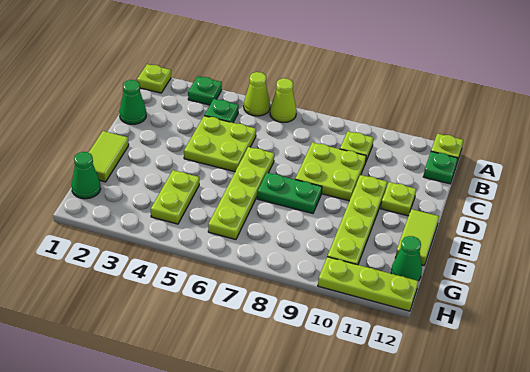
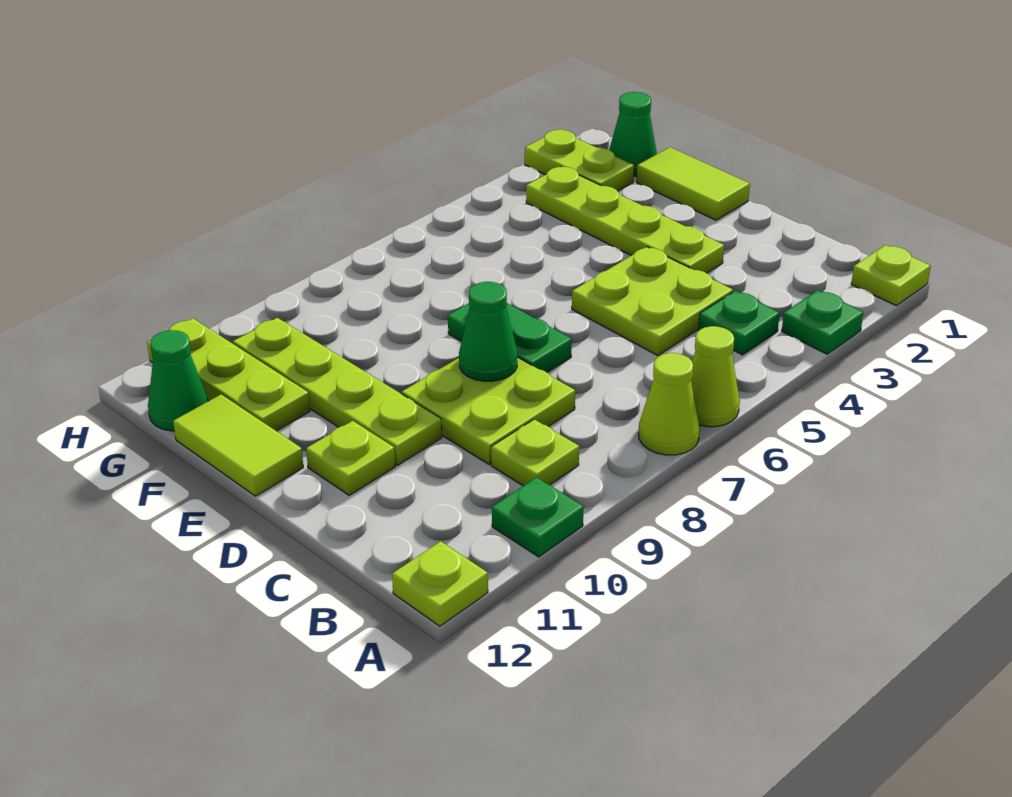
lime cone A5 level 1 -> lime cone A7 level 1
green plate B12 level 1 -> green plate A10 level 1
green cone C1 level 1 -> green cone D8 level 2
lime plate D6:G6 level 1 -> lime plate D3:G3 level 1
green plate E7:E8 level 1 -> green plate D7:E7 level 1
lime plate F4:G4 level 1 -> lime plate G2:H2 level 1
lime plate H10:H12 level 1 -> lime plate F11:H11 level 1

